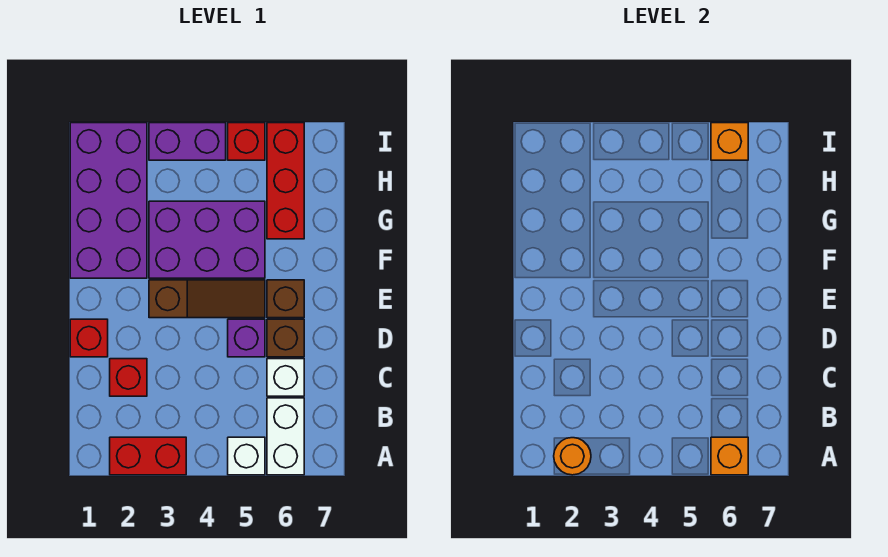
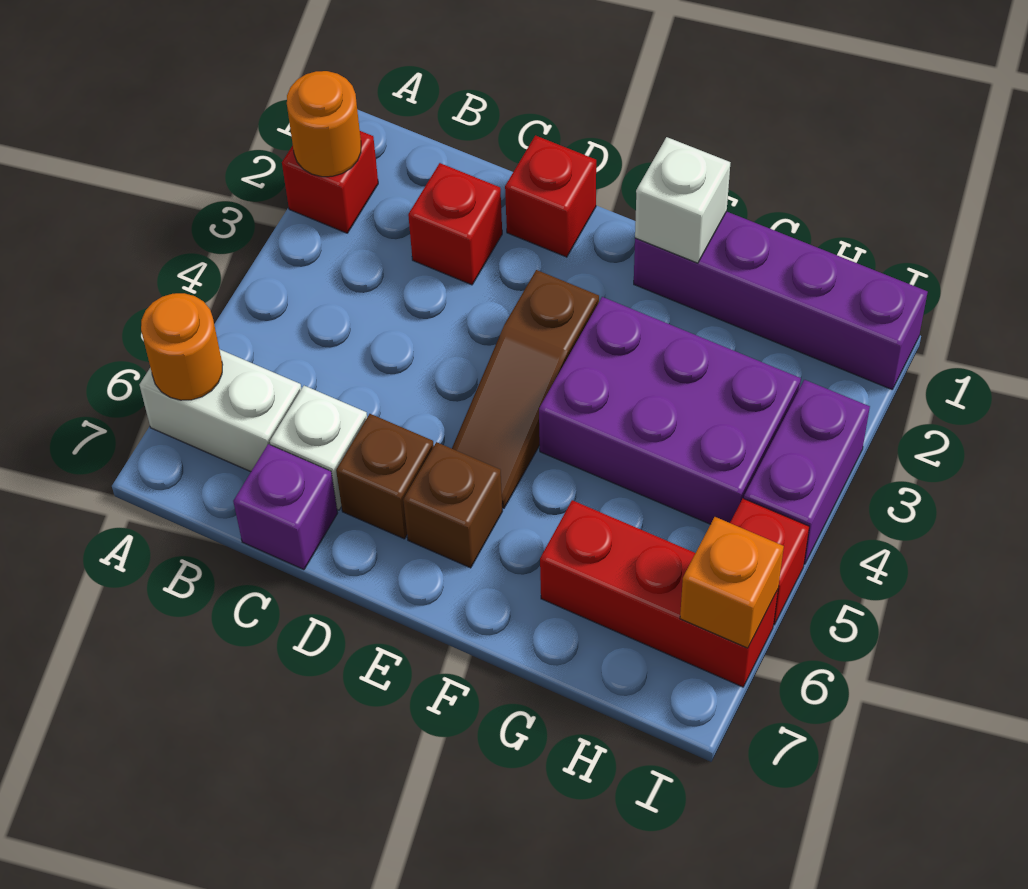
red brick A2:A3 level 1 -> red brick A2 level 1
white brick A5 level 1 -> white brick F1 level 2
orange brick A6 level 2 -> orange round brick A6 level 2
purple brick D5 level 1 -> purple brick C7 level 1
purple brick F1:I2 level 1 -> purple brick F1:I1 level 1
purple brick F3:G5 level 1 -> purple brick F3:H4 level 1

